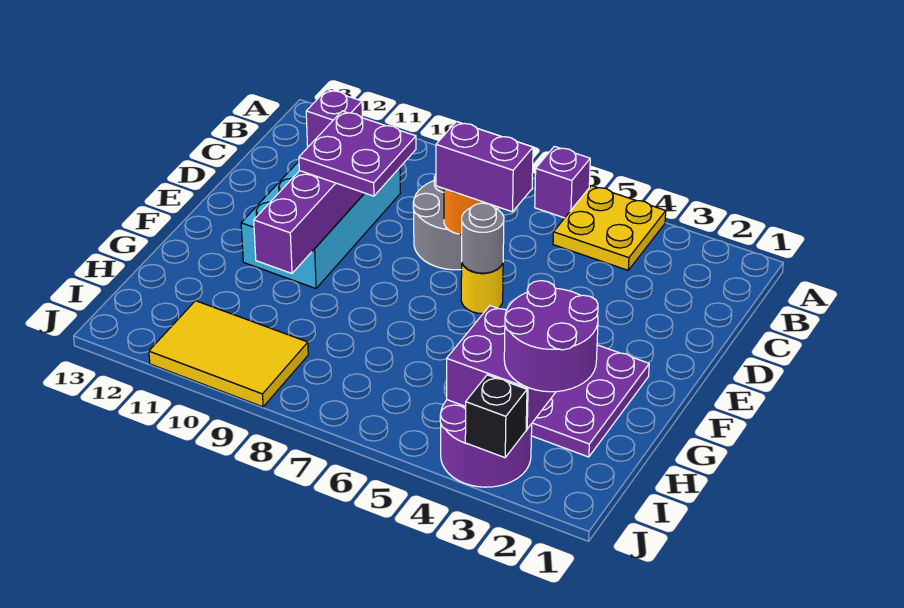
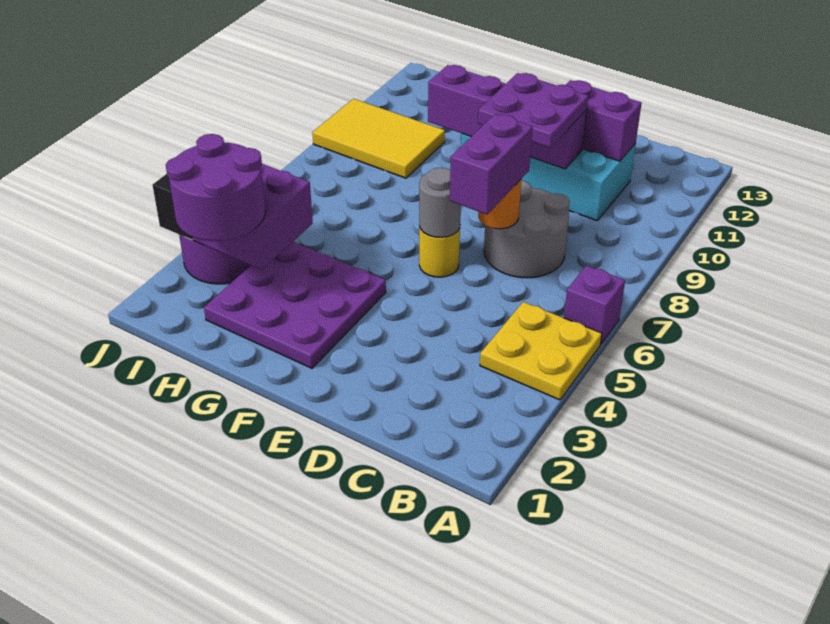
purple brick C11 level 2 -> purple brick C11:D11 level 2
yellow tile I9:J11 level 1 -> yellow tile H9:J10 level 1

